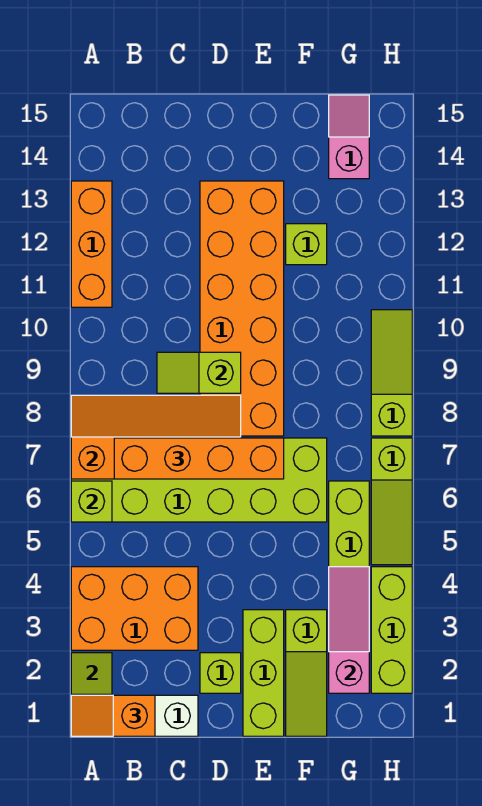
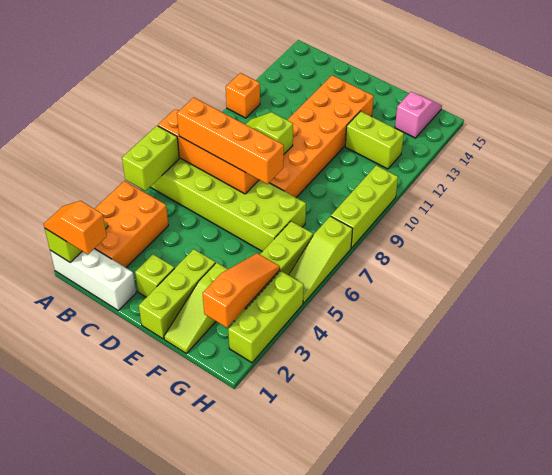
orange brick A3:C4 level 1 -> orange brick A2:B4 level 1
lime brick A6 level 2 -> lime brick A5:A6 level 2
orange brick A11:A13 level 1 -> orange brick A11 level 1
lime brick F12 level 1 -> lime brick F12:G12 level 1
pink slope G2:G4 level 2 top 2 -> orange slope G2:G4 level 2 top 2
lime slope H8:H10 level 1 top 8 -> lime brick H8:H10 level 1

